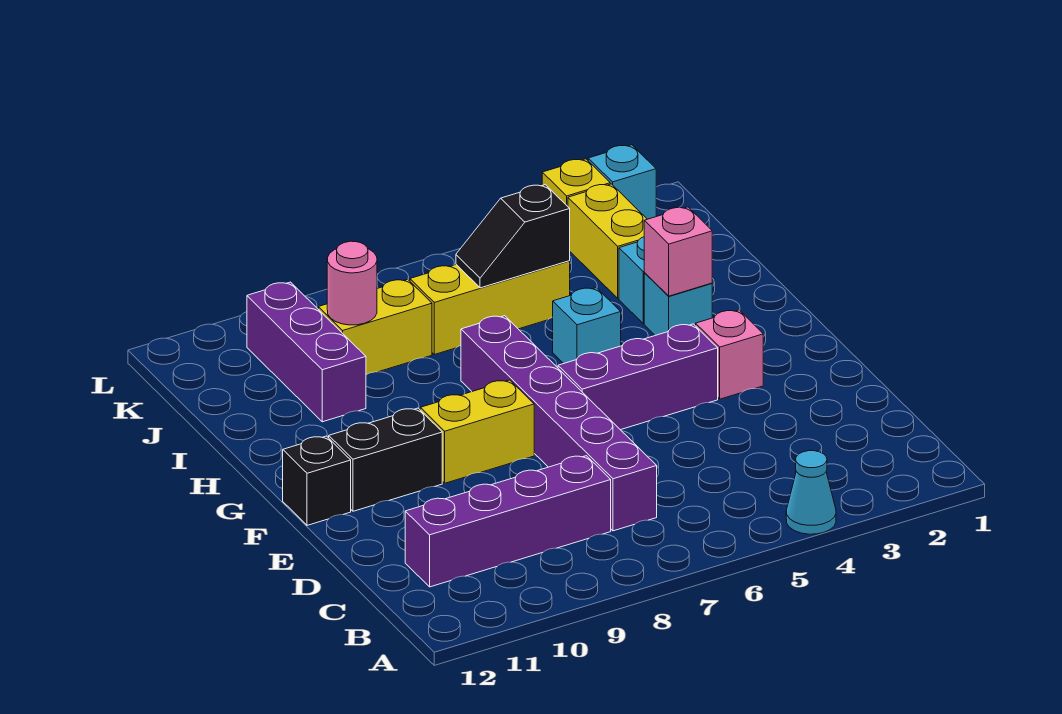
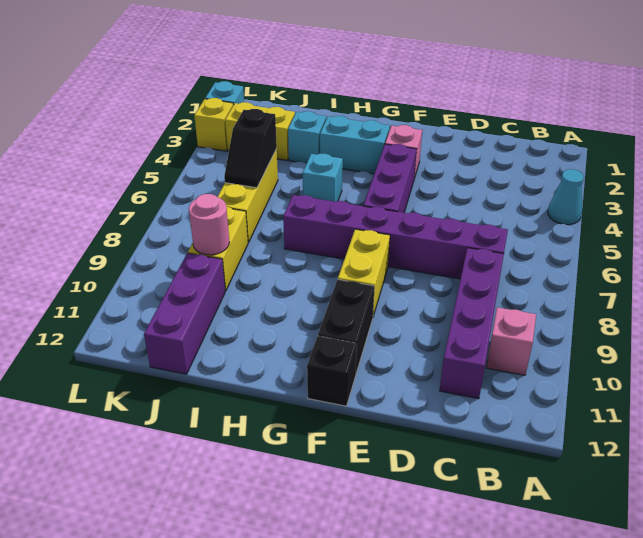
cyan brick H3 level 1 -> cyan brick G3:H3 level 1
pink brick H3 level 2 -> pink brick B10 level 1
purple brick I10:K10 level 1 -> purple brick J10:J12 level 1

